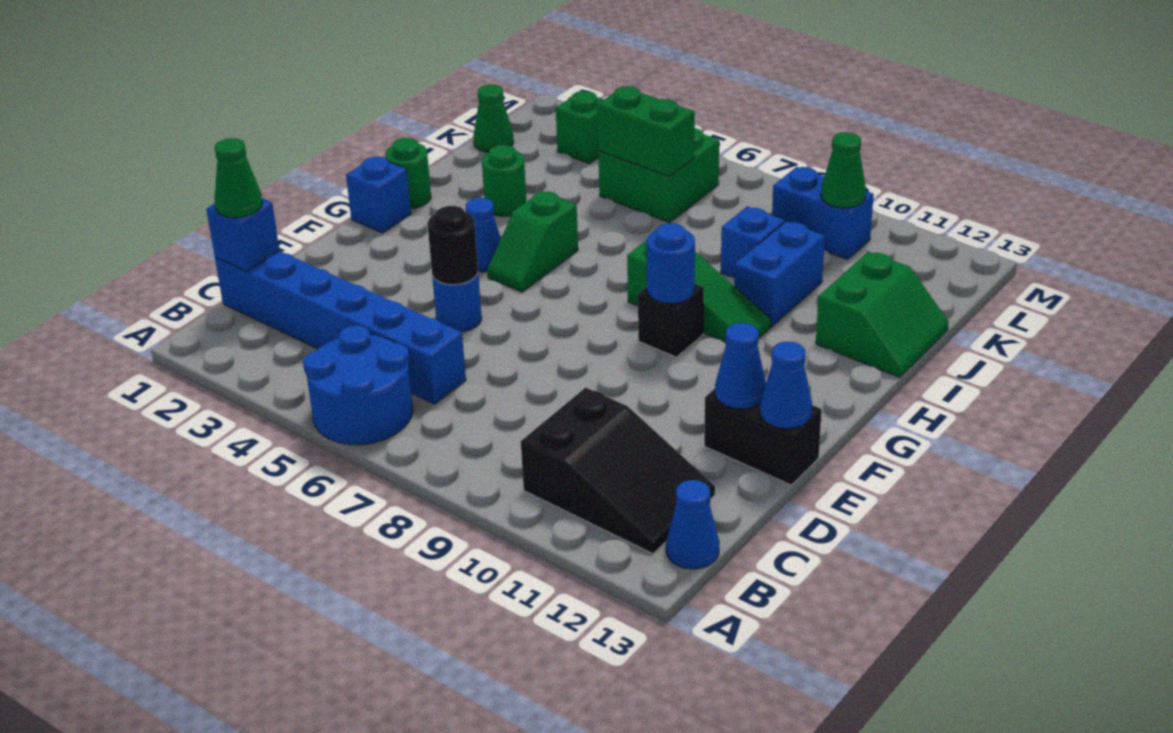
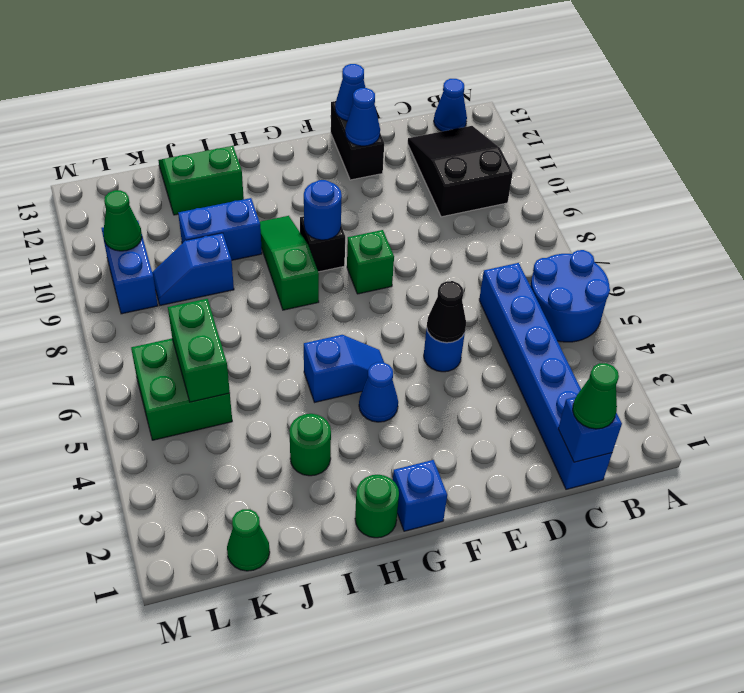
black round brick E5 level 2 -> black cone E5 level 2
green slope G5:H5 level 1 top H -> blue slope G5:H5 level 1 top H
green brick L3 level 1 -> green brick F8 level 1

